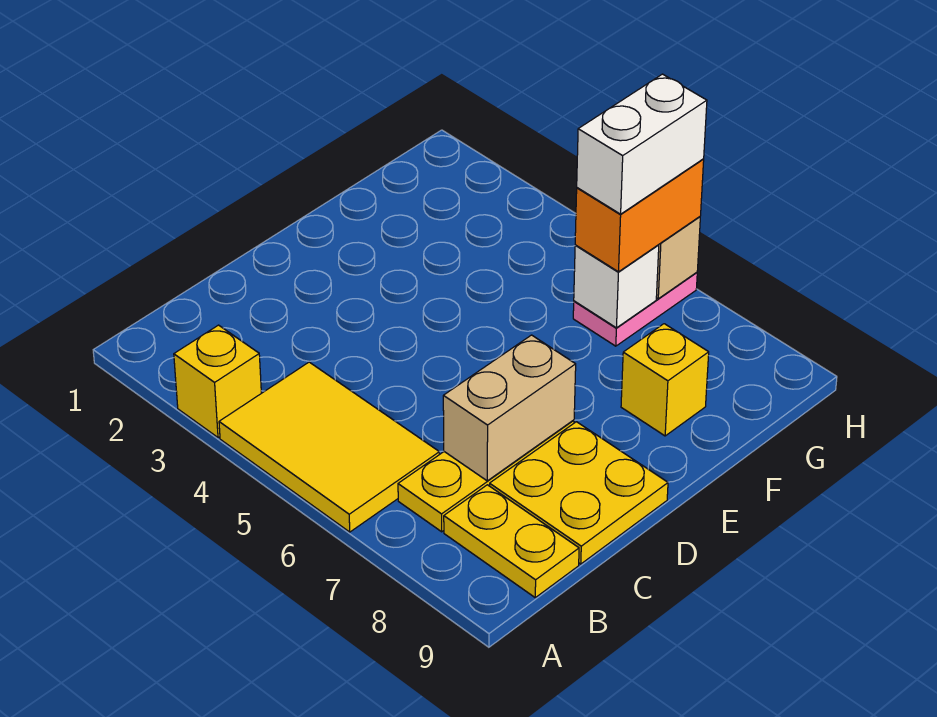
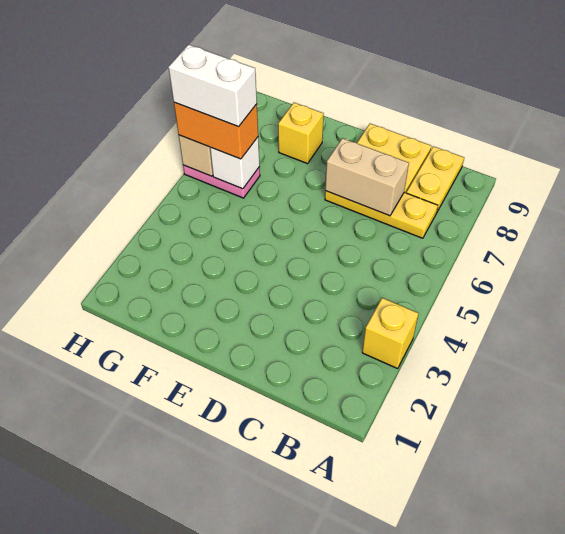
yellow tile A4:B6 level 1 -> none

